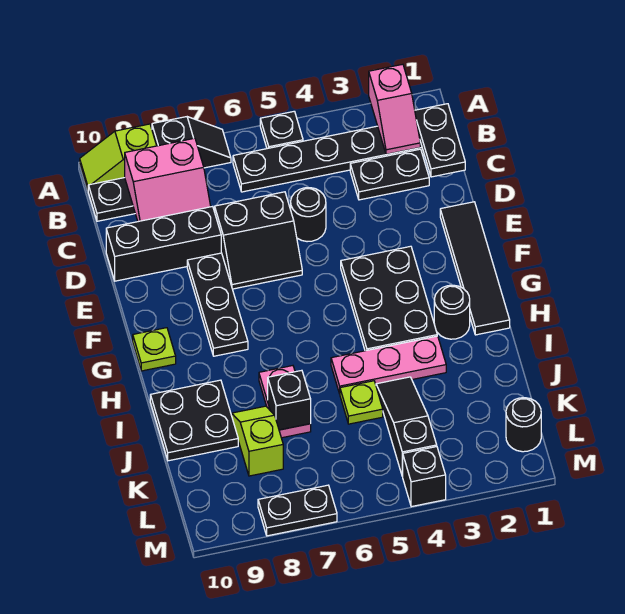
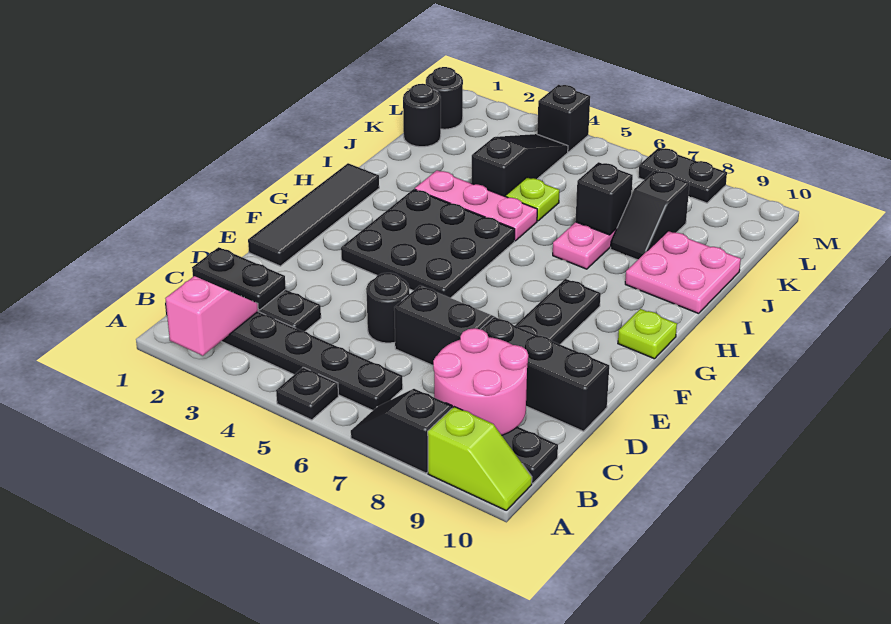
black plate B1:C1 level 2 -> black plate C1:C2 level 2
pink slope B8:C9 level 2 top B -> pink round brick B8:C9 level 2
black plate F3:H4 level 1 -> black plate F3:H5 level 1
black round brick H2 level 1 -> black round brick K1 level 1
black plate I9:J10 level 1 -> pink plate I9:J10 level 1
black slope J4:L4 level 1 top L -> black slope J4:L4 level 1 top J
lime slope J8:K8 level 1 top K -> black slope J8:K8 level 1 top K

